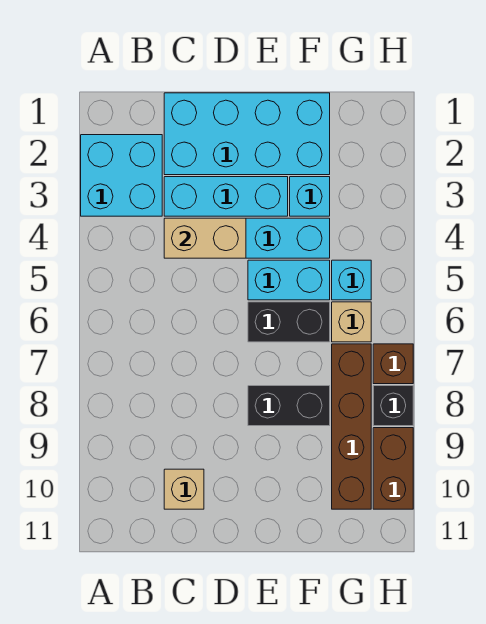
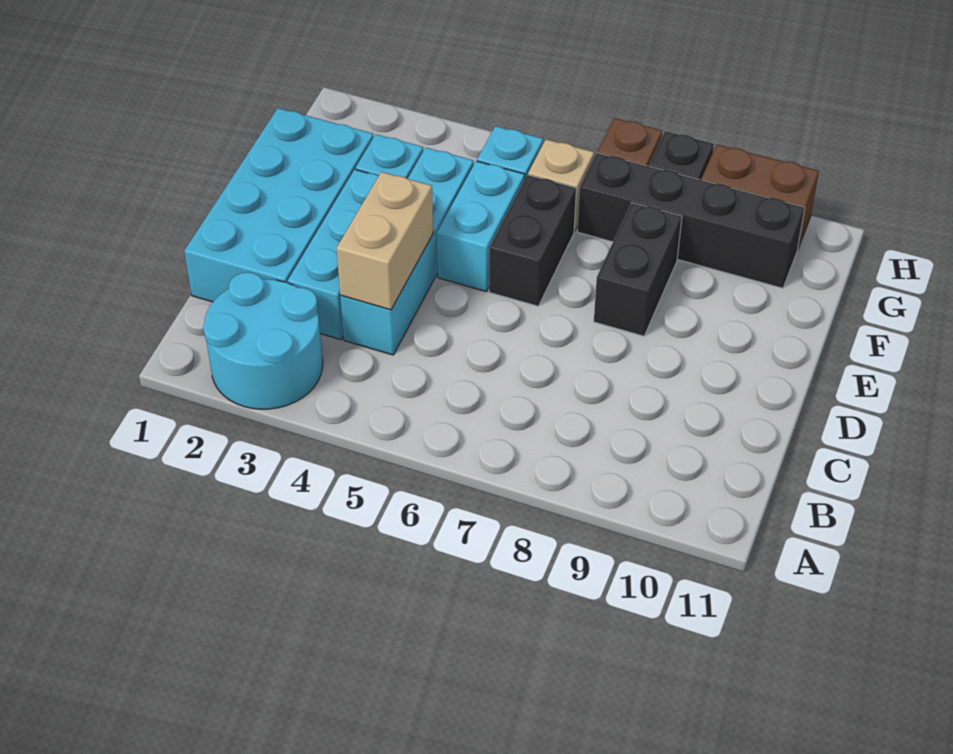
cyan brick A2:B3 level 1 -> cyan round brick A2:B3 level 1
tan brick C10 level 1 -> none
brown brick G7:G10 level 1 -> black brick G7:G10 level 1

